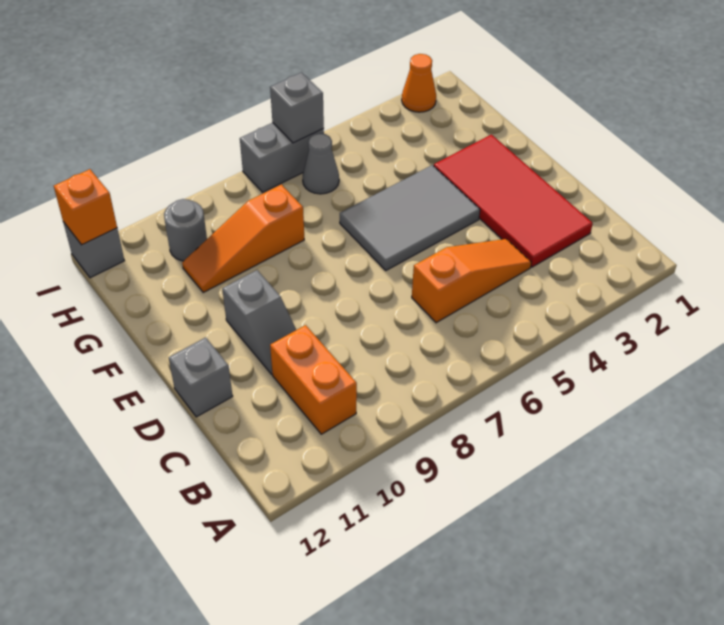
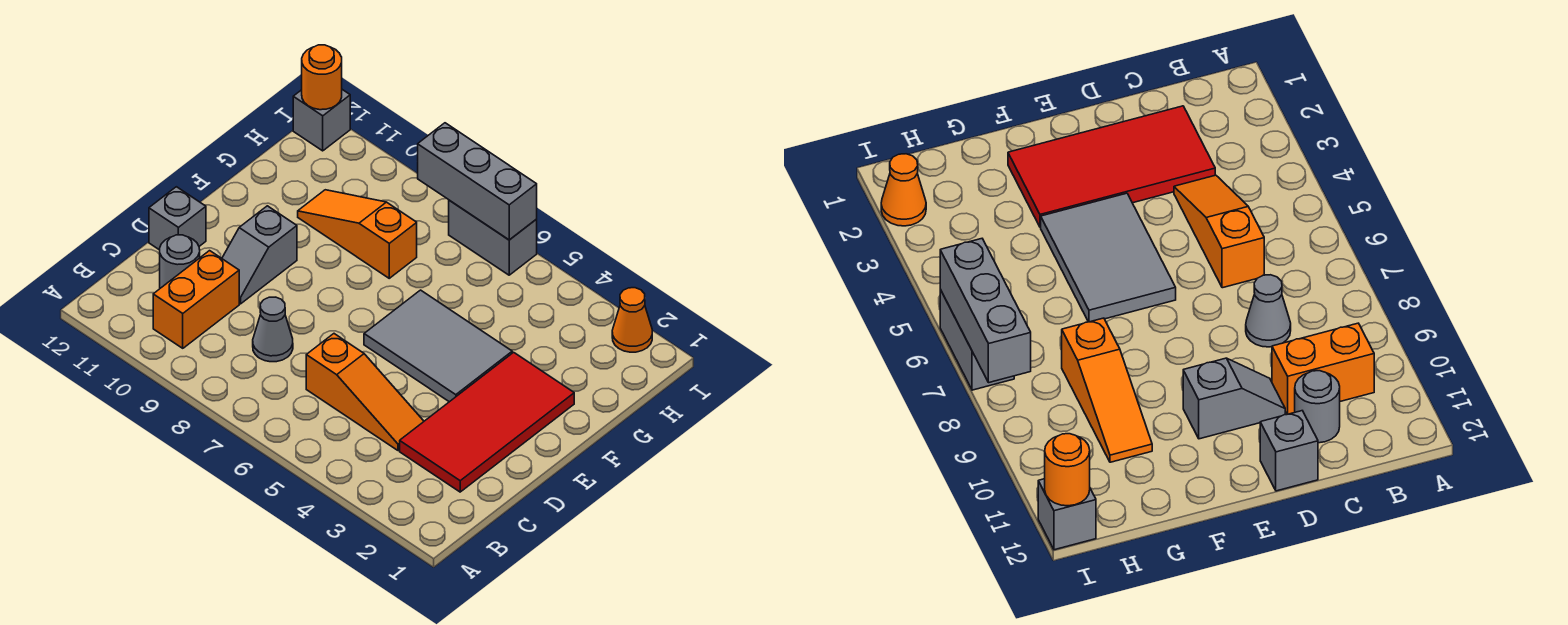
grey cone H6 level 1 -> grey cone C8 level 1
grey round brick H10 level 1 -> grey round brick C11 level 1
grey brick I6 level 2 -> grey brick I6:I8 level 2
orange brick I12 level 2 -> orange round brick I12 level 2

